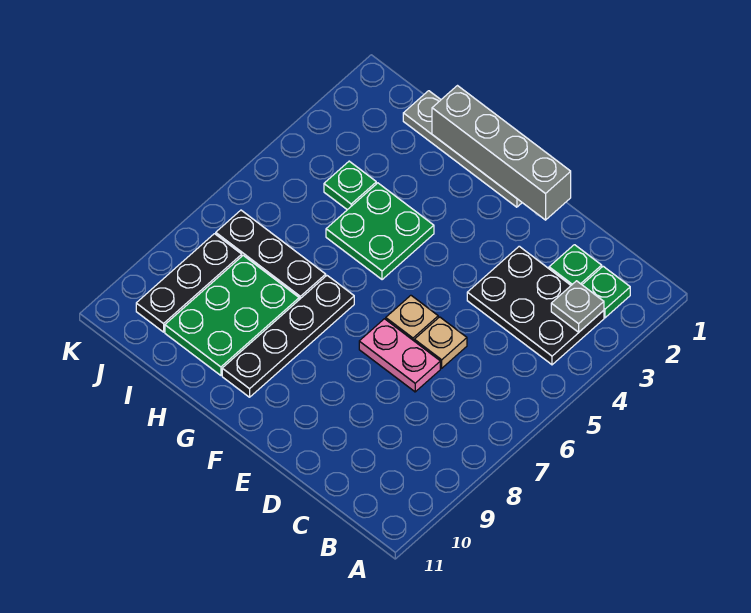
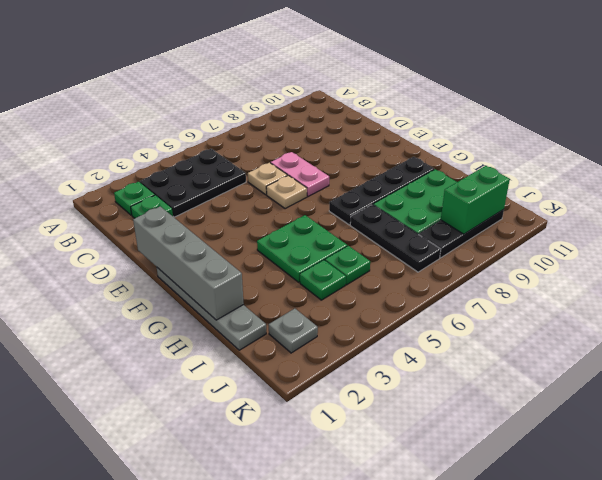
black plate B3:D4 level 1 -> black plate B3:C5 level 1
grey plate B3 level 2 -> grey plate J2 level 1
none -> green plate I5 level 1
none -> green brick J9:J10 level 2

